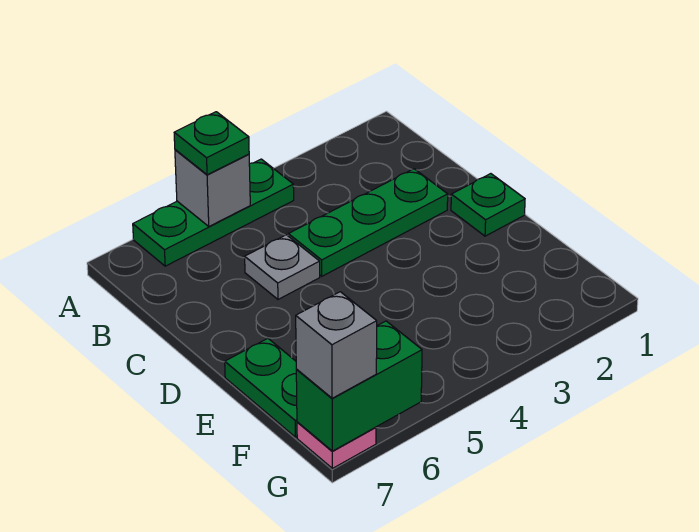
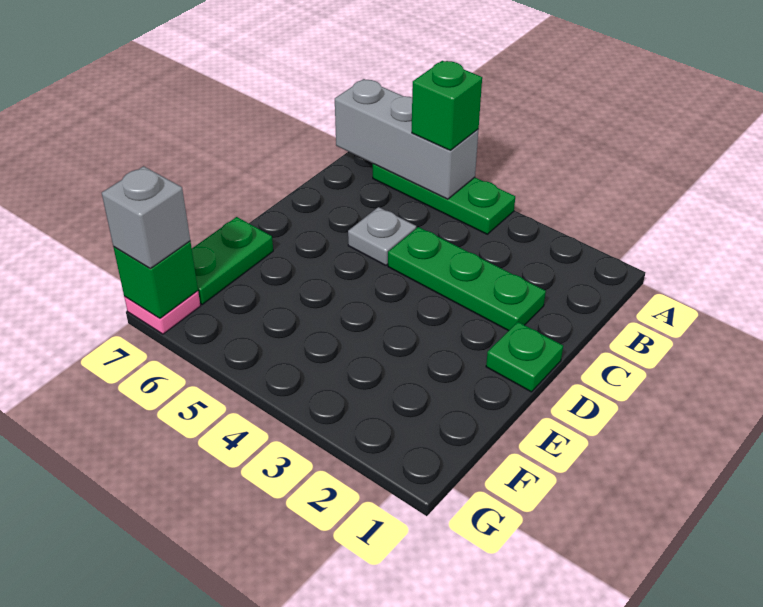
grey brick A5 level 2 -> grey brick A5:A7 level 2
green plate A5 level 3 -> green brick A5 level 3
green brick G6:G7 level 2 -> green brick G7 level 2

